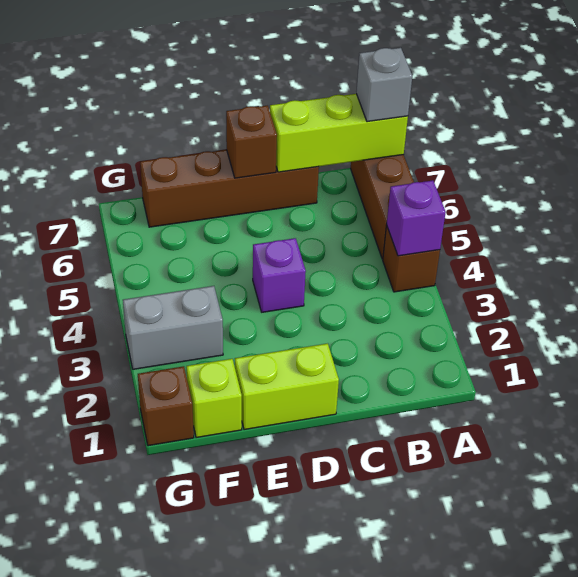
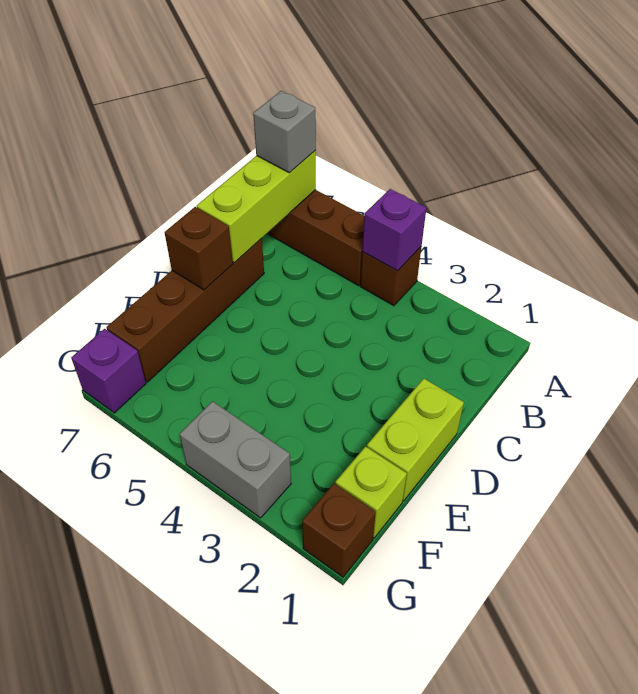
purple brick D4 level 1 -> purple brick G7 level 1
grey brick F3:G3 level 1 -> grey brick G3:G4 level 1

